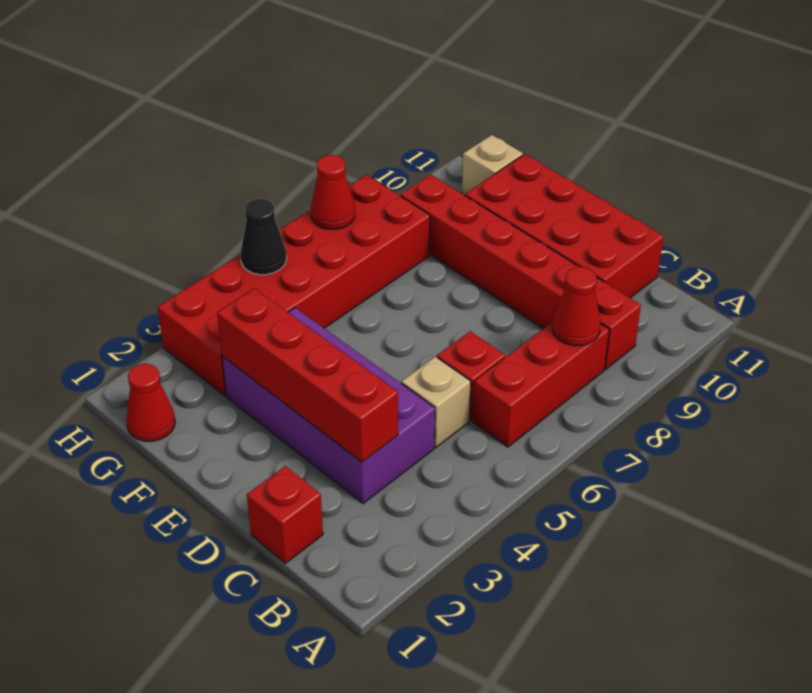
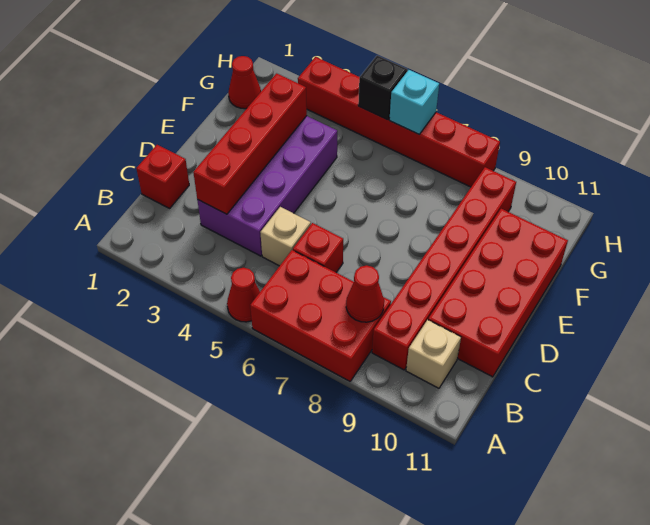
red brick B6:B8 level 1 -> red brick A6:B8 level 1
red brick G3:H8 level 1 -> red brick H3:H8 level 1
tan brick G11 level 1 -> tan brick B10 level 1
black cone H5 level 2 -> black brick H5 level 2
none -> cyan brick H6 level 2
red cone H7 level 2 -> red cone A5 level 1

